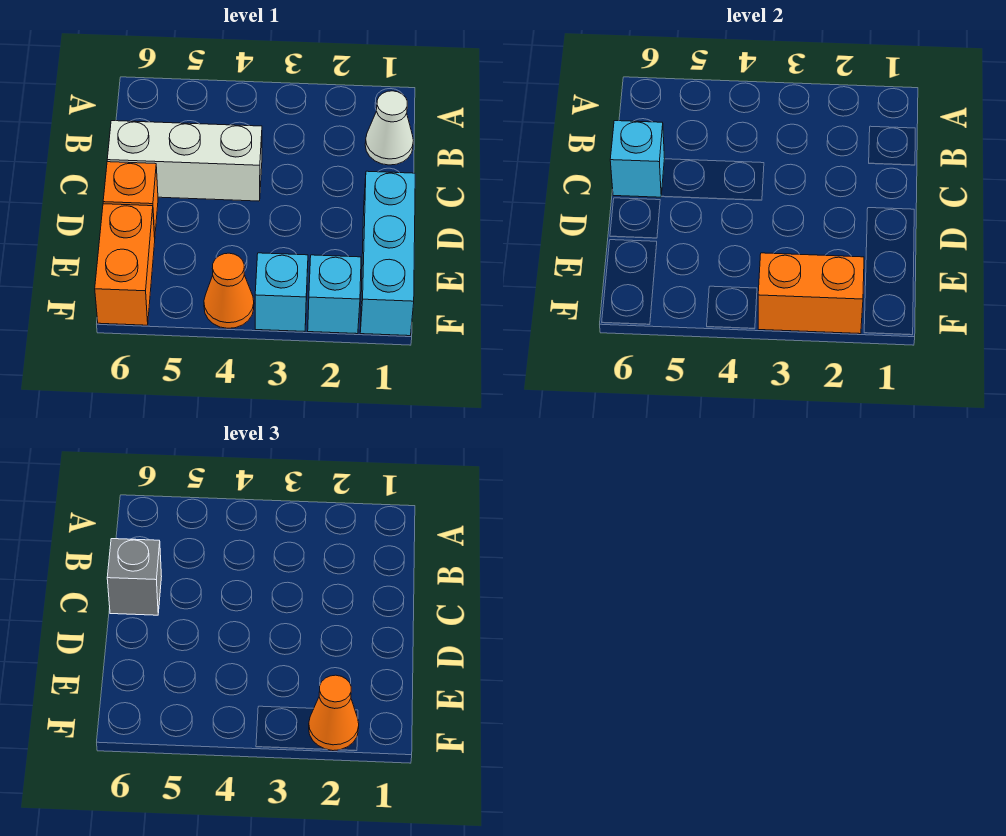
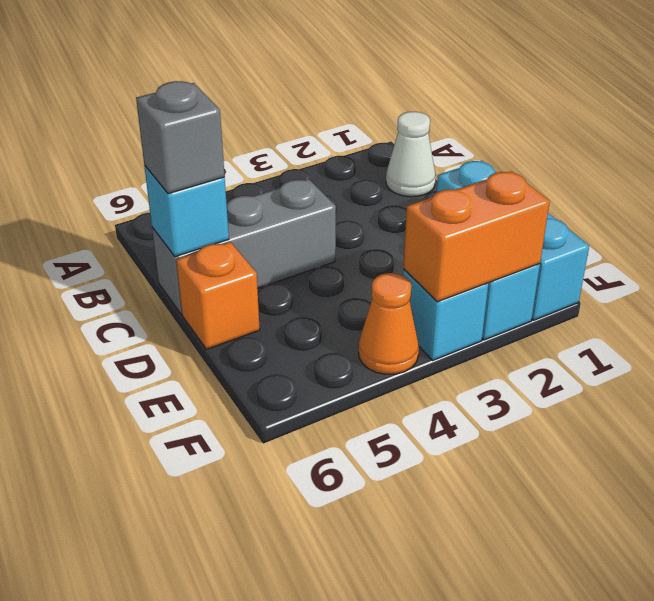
white brick C4:C6 level 1 -> grey brick C4:C6 level 1
orange brick E6:F6 level 1 -> none
orange cone F2 level 3 -> none

